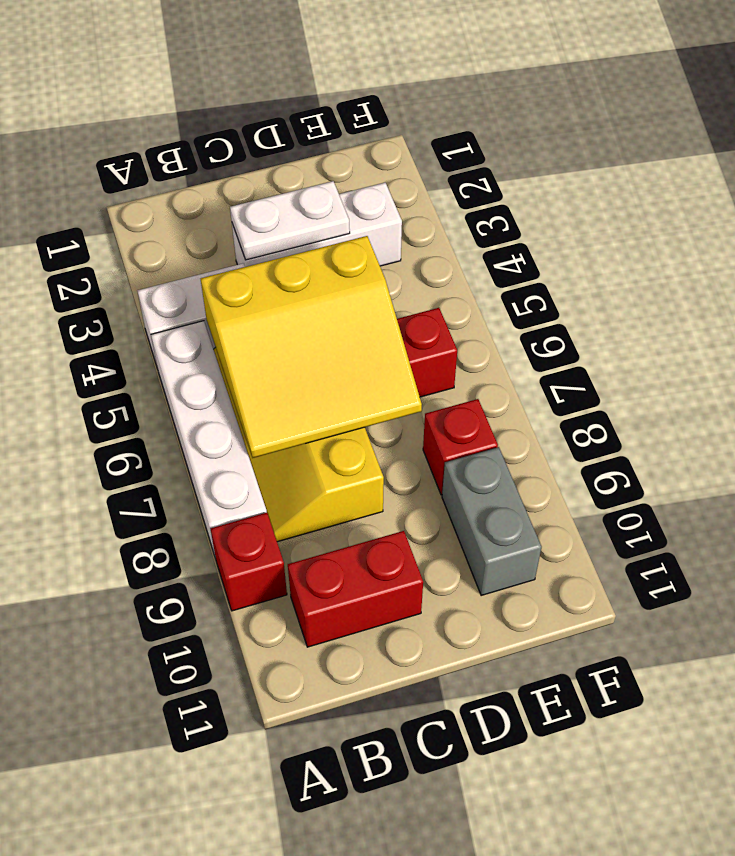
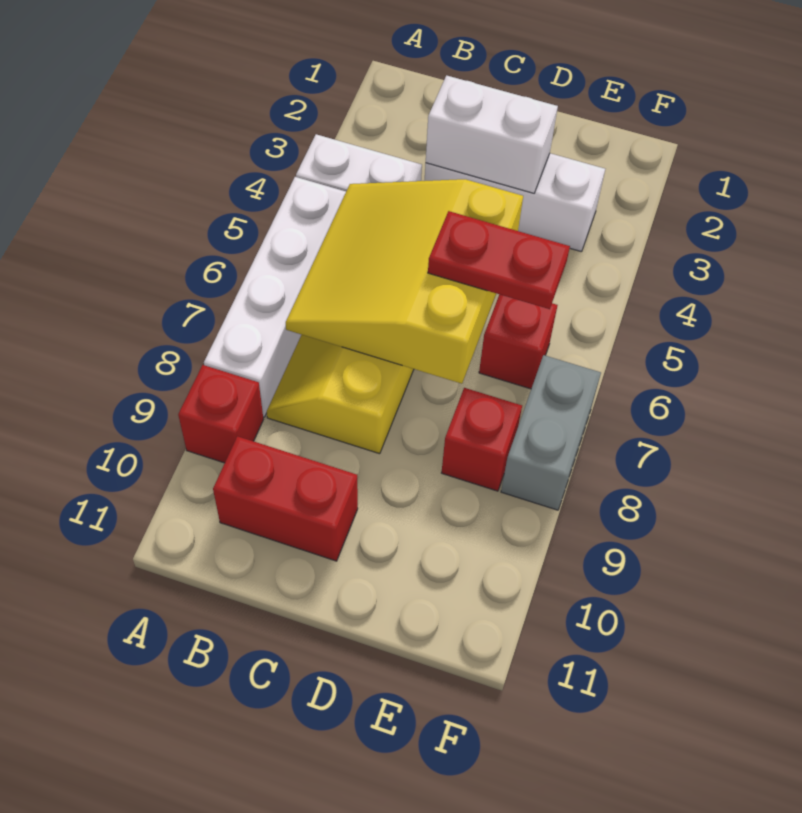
yellow slope B5:D7 level 2 top 5 -> yellow slope B5:D7 level 2 top D
white plate C3:D3 level 2 -> white brick C3:D3 level 2
none -> red plate D6:E6 level 3
grey brick E9:E10 level 1 -> grey brick F7:F8 level 1

